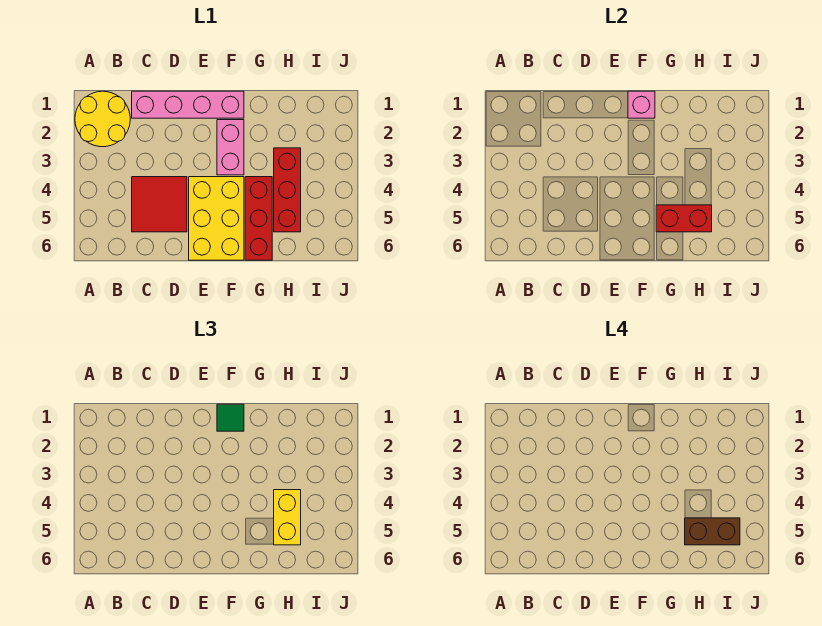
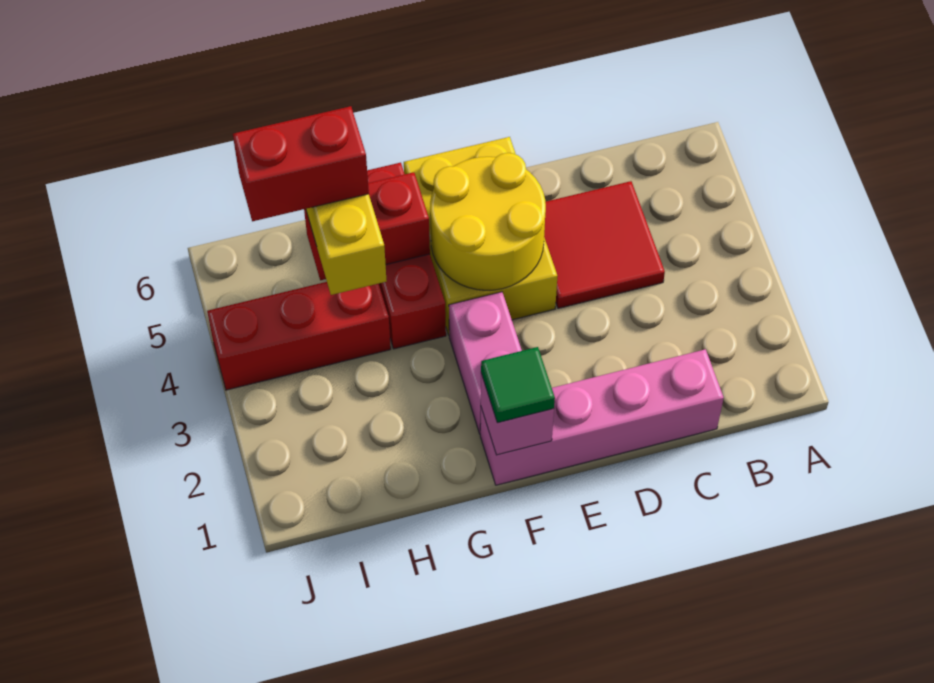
yellow round brick A1:B2 level 1 -> yellow round brick E4:F5 level 2
red brick H3:H5 level 1 -> red brick H4:J4 level 1
brown brick H5:I5 level 4 -> red brick H5:I5 level 4

